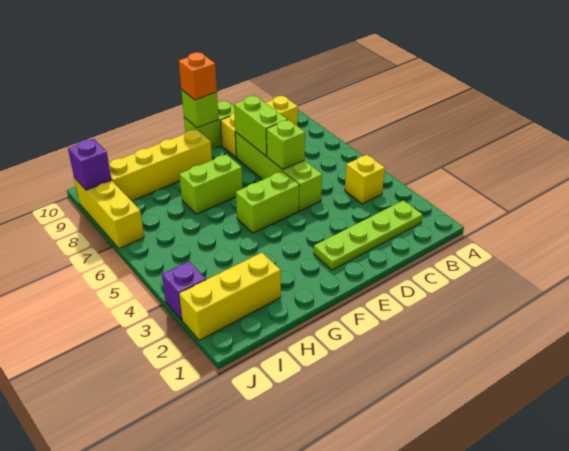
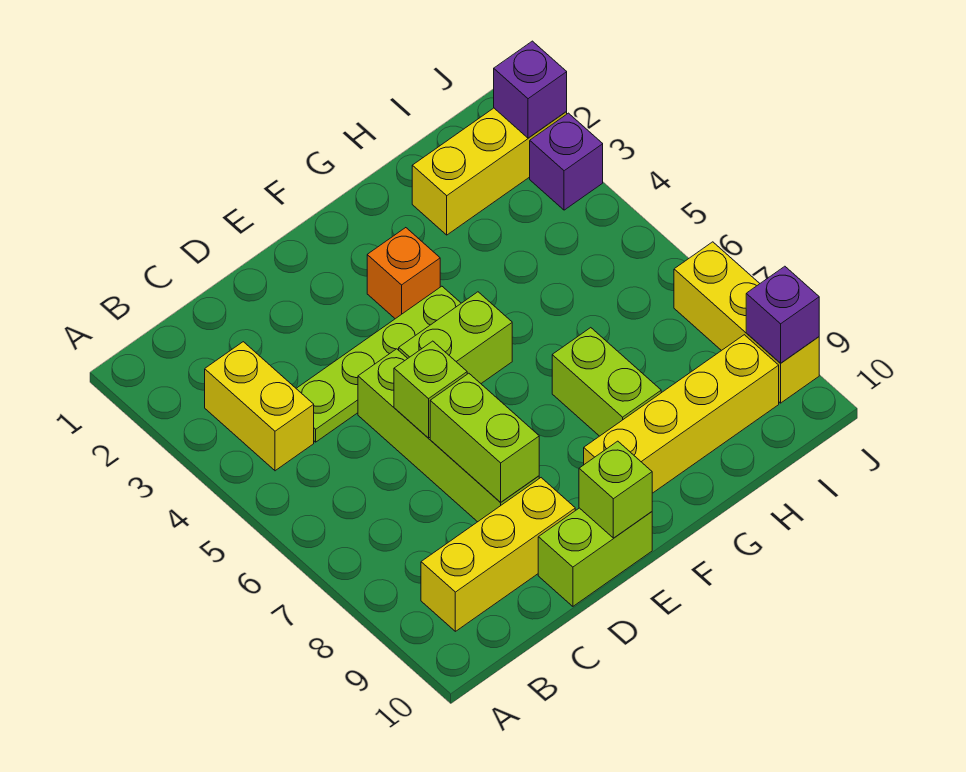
lime plate B2:E2 level 1 -> lime plate C4:F4 level 1
yellow brick B4 level 1 -> yellow brick B3:B4 level 1
orange brick E10 level 3 -> orange brick F3 level 1
lime brick F7:G7 level 1 -> lime brick G7:G8 level 1
none -> purple brick J2 level 2

